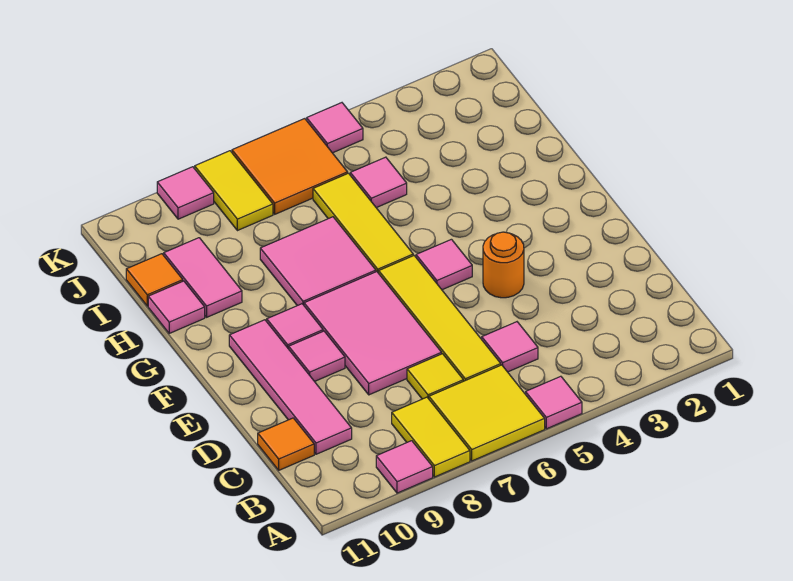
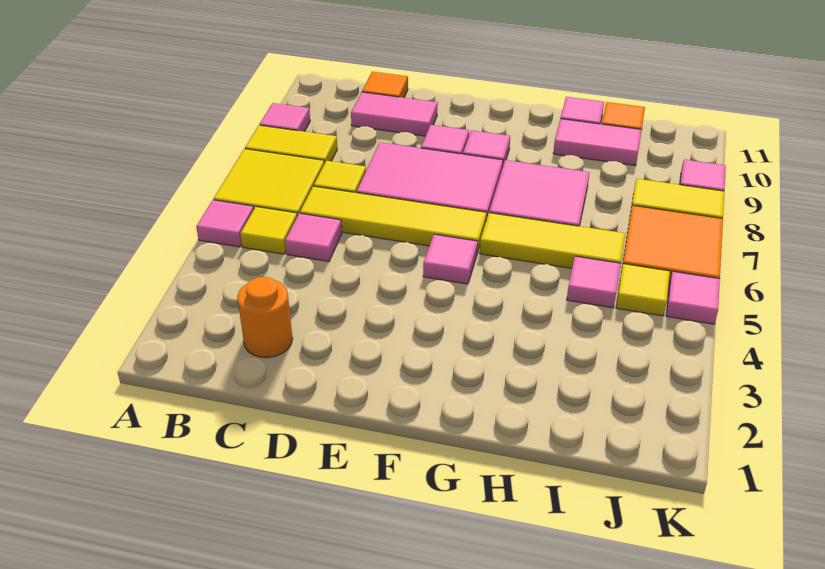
none -> yellow tile B5 level 1
pink tile C10:F10 level 1 -> pink tile C10:D10 level 1
orange round brick E4 level 1 -> orange round brick C2 level 1
none -> yellow tile J5 level 1

